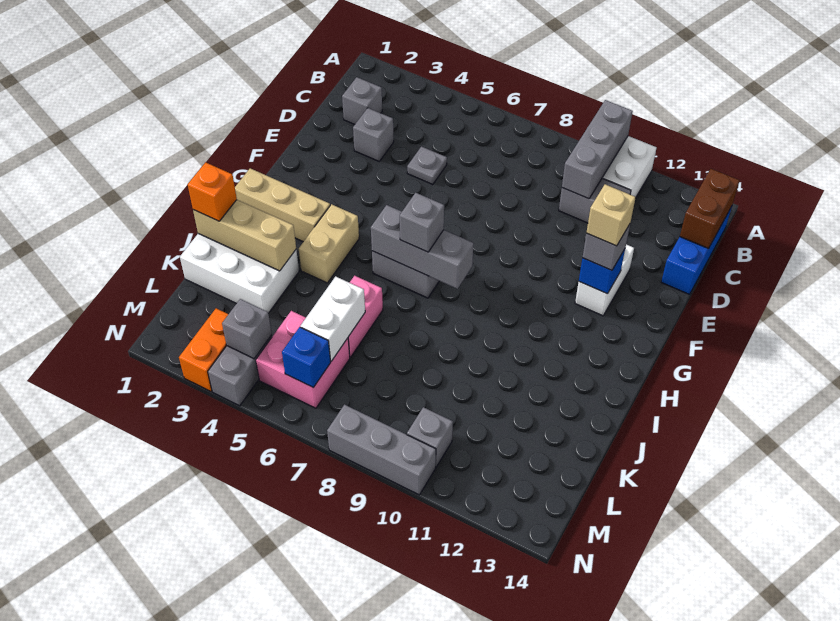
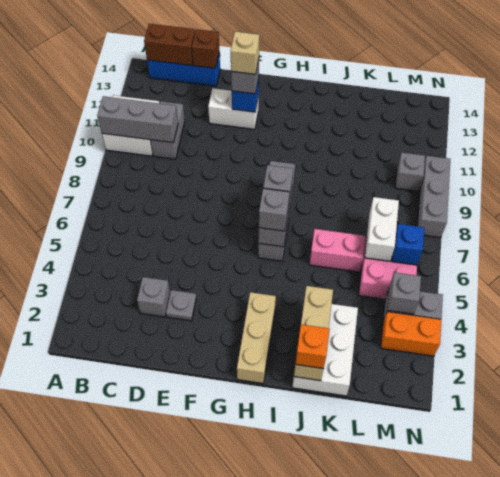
grey brick C2 level 1 -> grey brick H6 level 3
grey plate D5 level 1 -> grey plate E3 level 1
none -> brown brick D14 level 2
tan brick H4:I4 level 1 -> none
white brick K6:L6 level 2 -> white brick L6:L7 level 2

